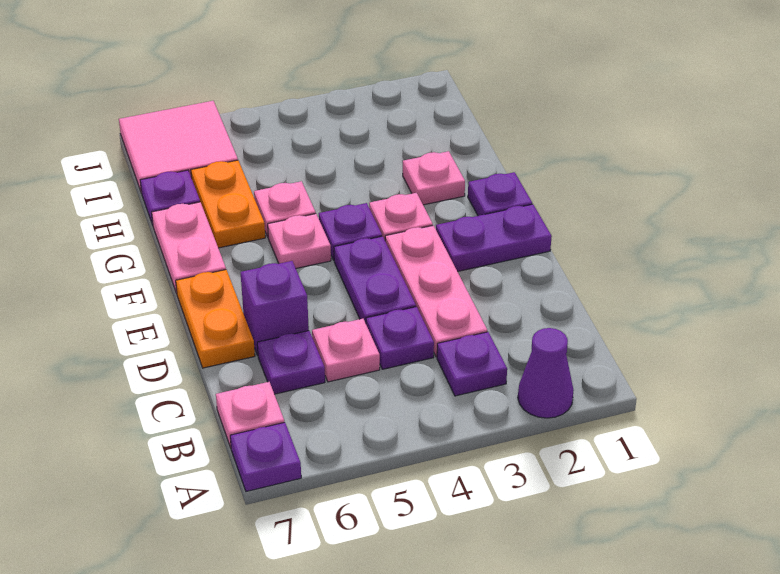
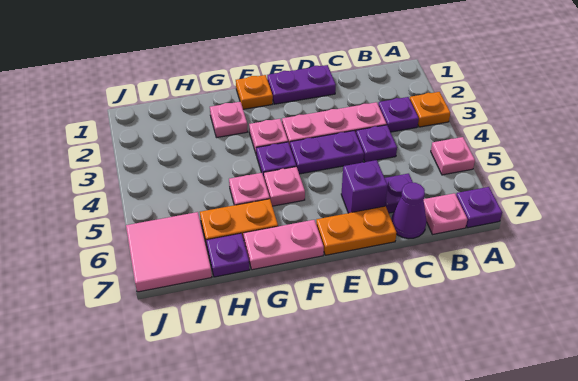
purple cone A2 level 1 -> purple cone C7 level 1
none -> orange plate A3 level 1
pink plate C5 level 1 -> pink plate A5 level 1
purple plate E1:E2 level 1 -> purple plate D1:E1 level 1
purple plate F1 level 1 -> orange plate F1 level 1

